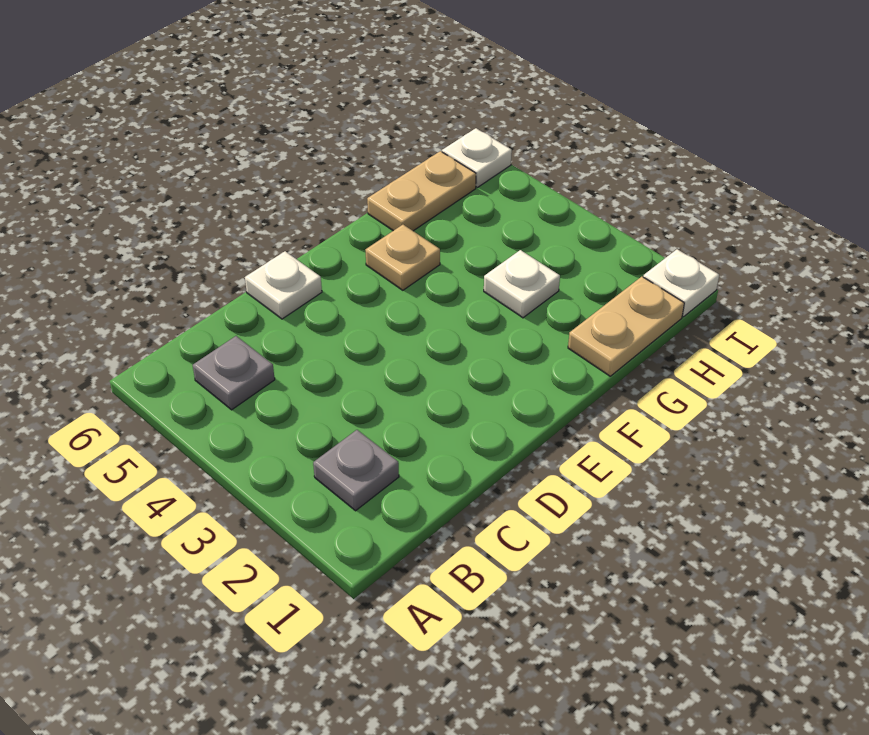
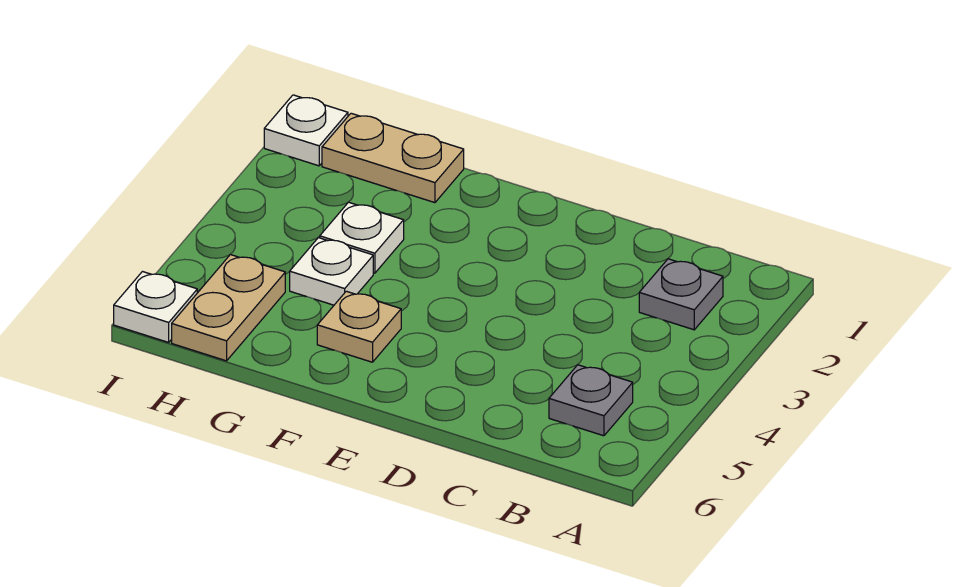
white plate D6 level 1 -> white plate G4 level 1
tan plate G6:H6 level 1 -> tan plate H5:H6 level 1

